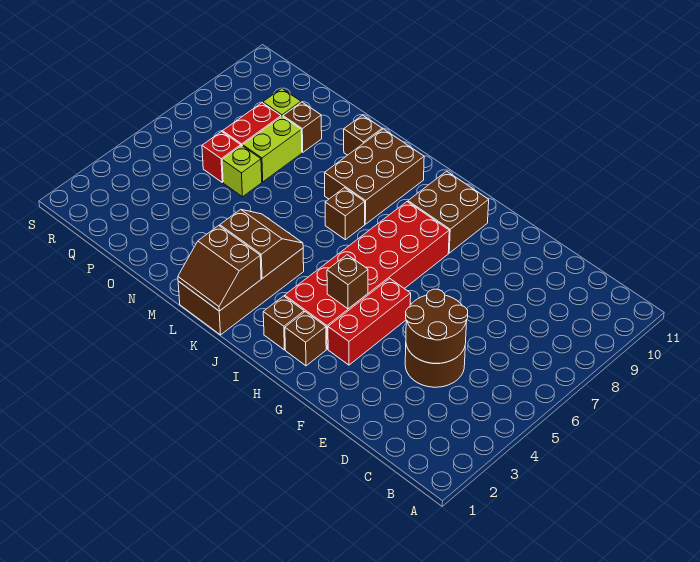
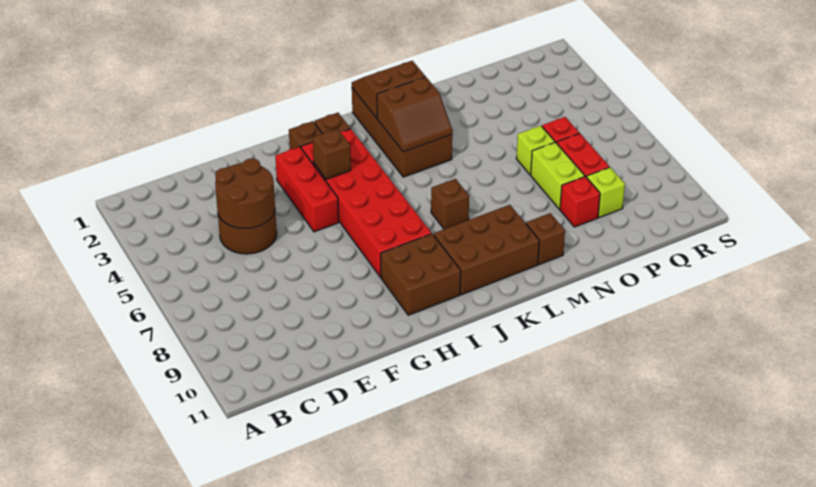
brown brick K8:L10 level 1 -> brown brick J9:L10 level 1
brown brick O9 level 1 -> red brick O9 level 1

